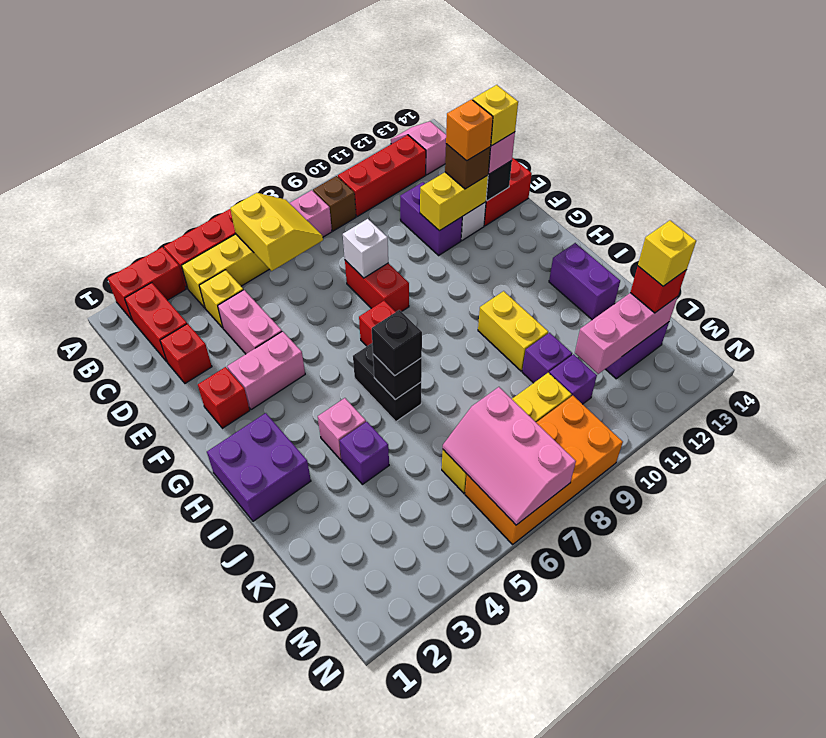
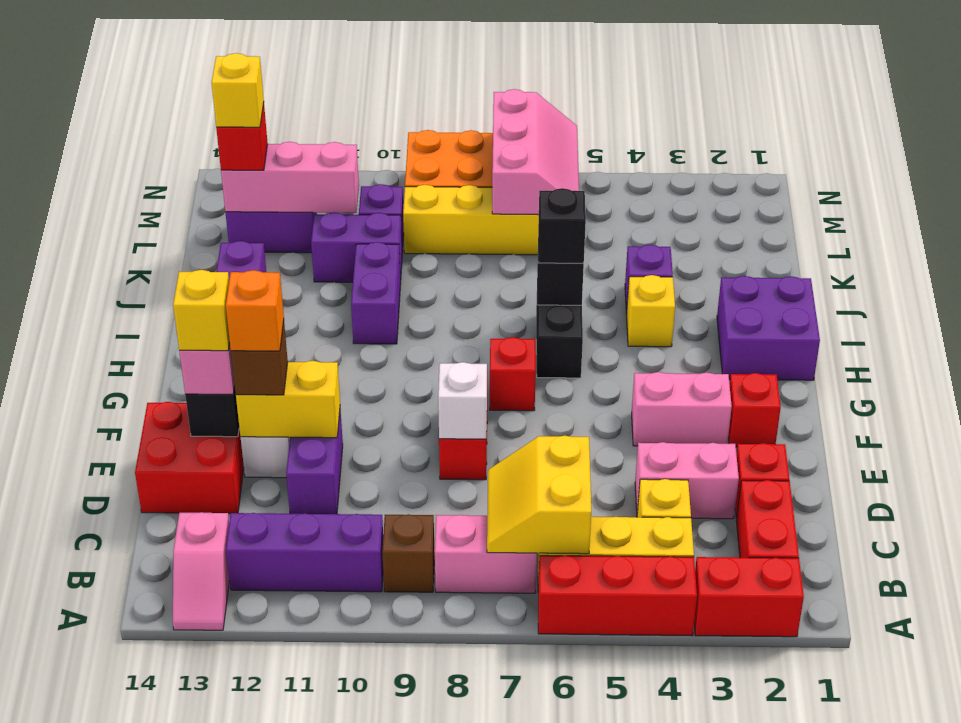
red brick B10:B12 level 1 -> purple brick B10:B12 level 1
pink brick D4:E4 level 1 -> pink brick D3:D4 level 1
pink brick I4 level 1 -> yellow brick I4 level 1
yellow brick I10:J10 level 1 -> purple brick I10:J10 level 1
purple brick K10 level 1 -> purple brick K10:K11 level 1

